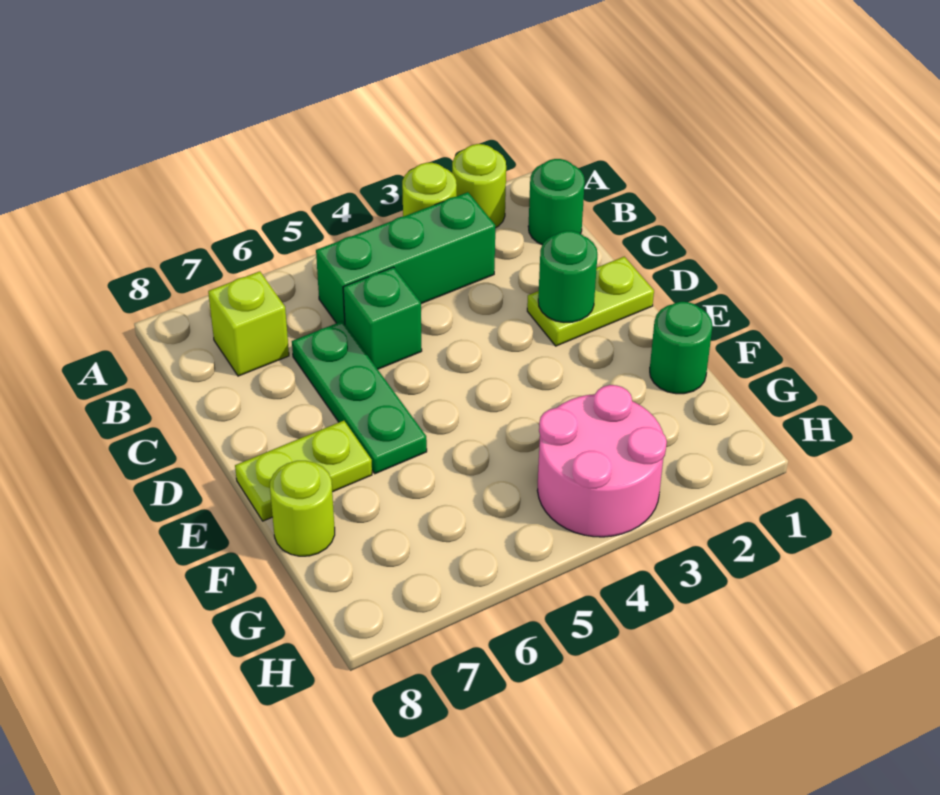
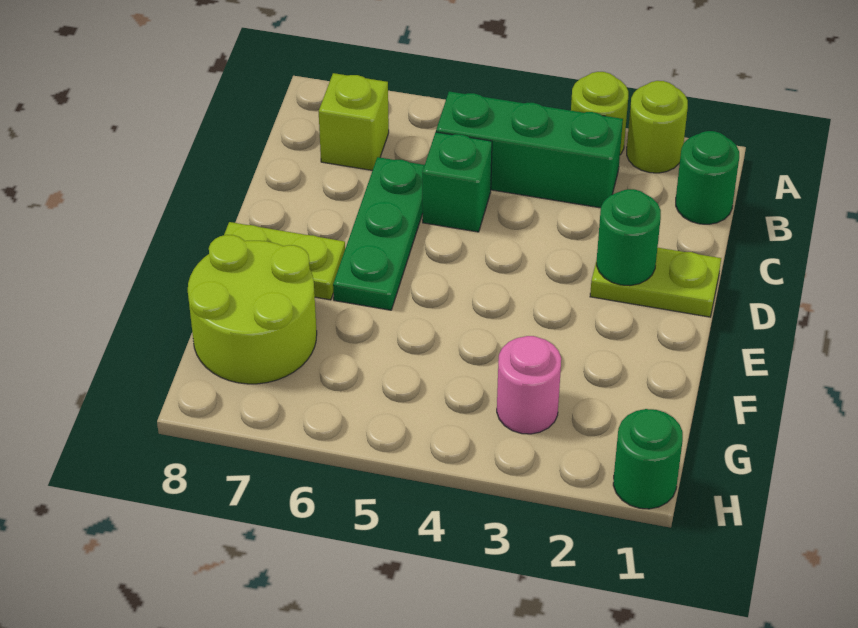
green round brick F1 level 1 -> green round brick H1 level 1
lime round brick F8 level 1 -> lime round brick F7:G8 level 1
pink round brick G3:H4 level 1 -> pink round brick G3 level 1

